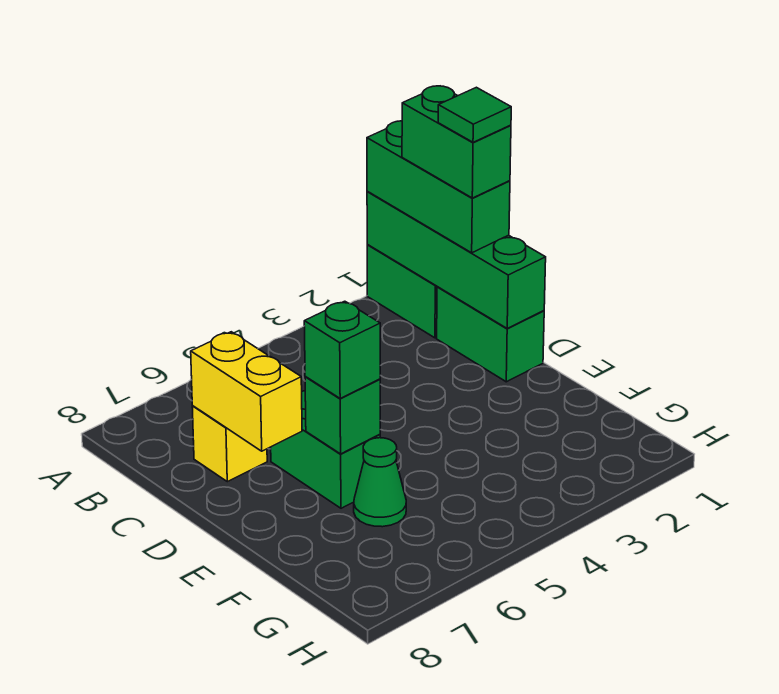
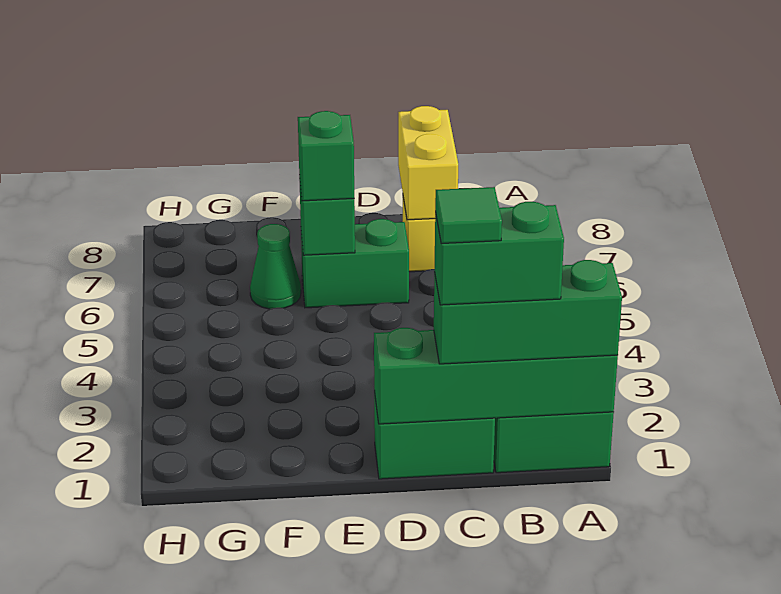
yellow brick C7:D7 level 2 -> yellow brick C7:C8 level 2

